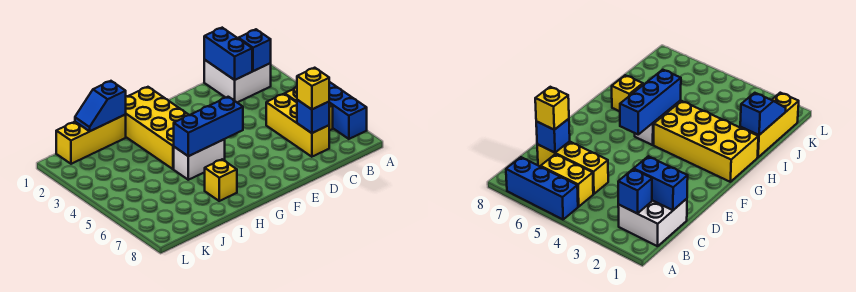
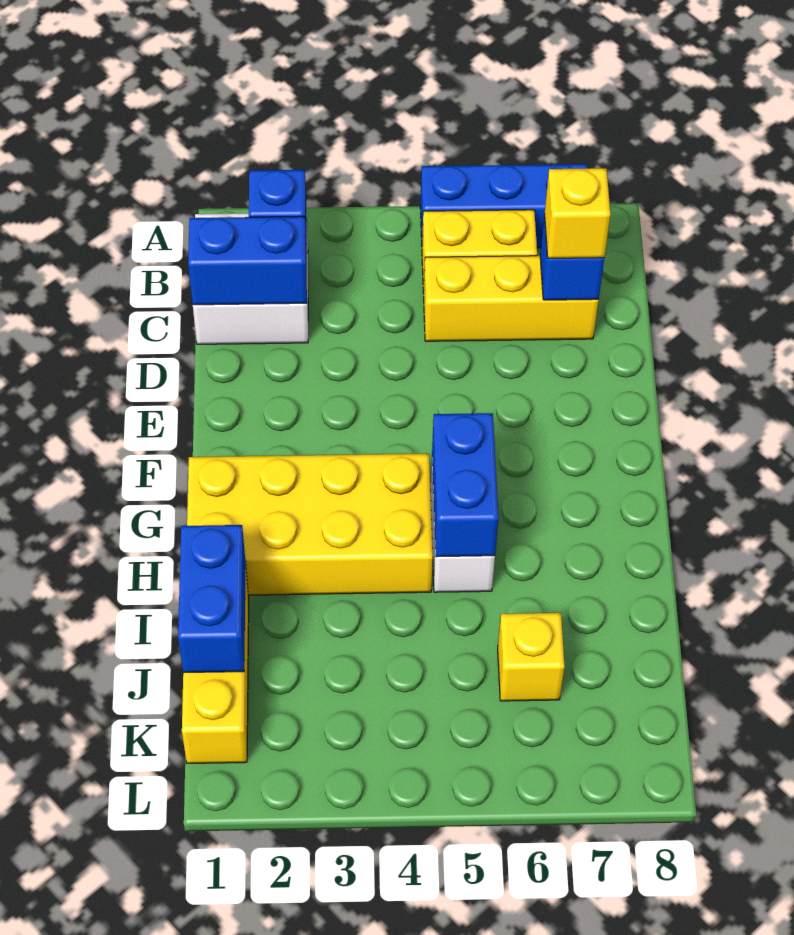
blue brick F5:H5 level 2 -> blue brick G5:H5 level 2
yellow brick H7 level 1 -> yellow brick J6 level 1
blue slope I1:J1 level 2 top I -> blue brick I1:J1 level 2

